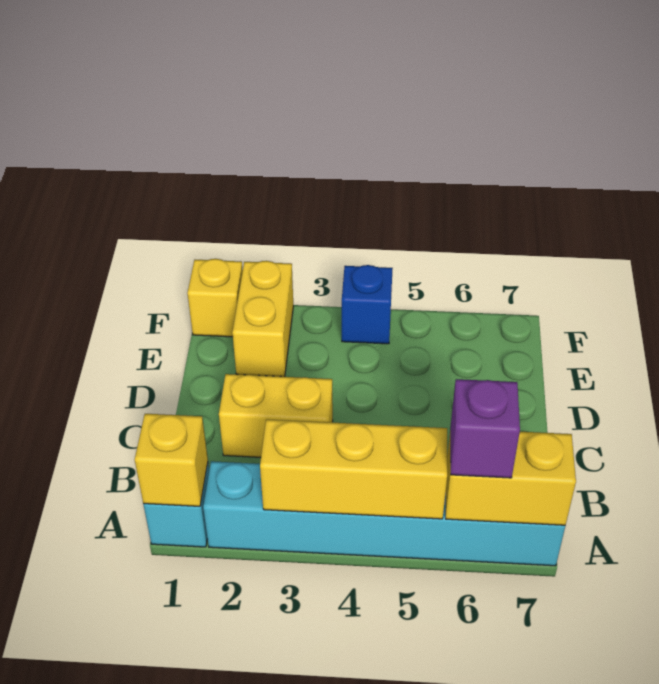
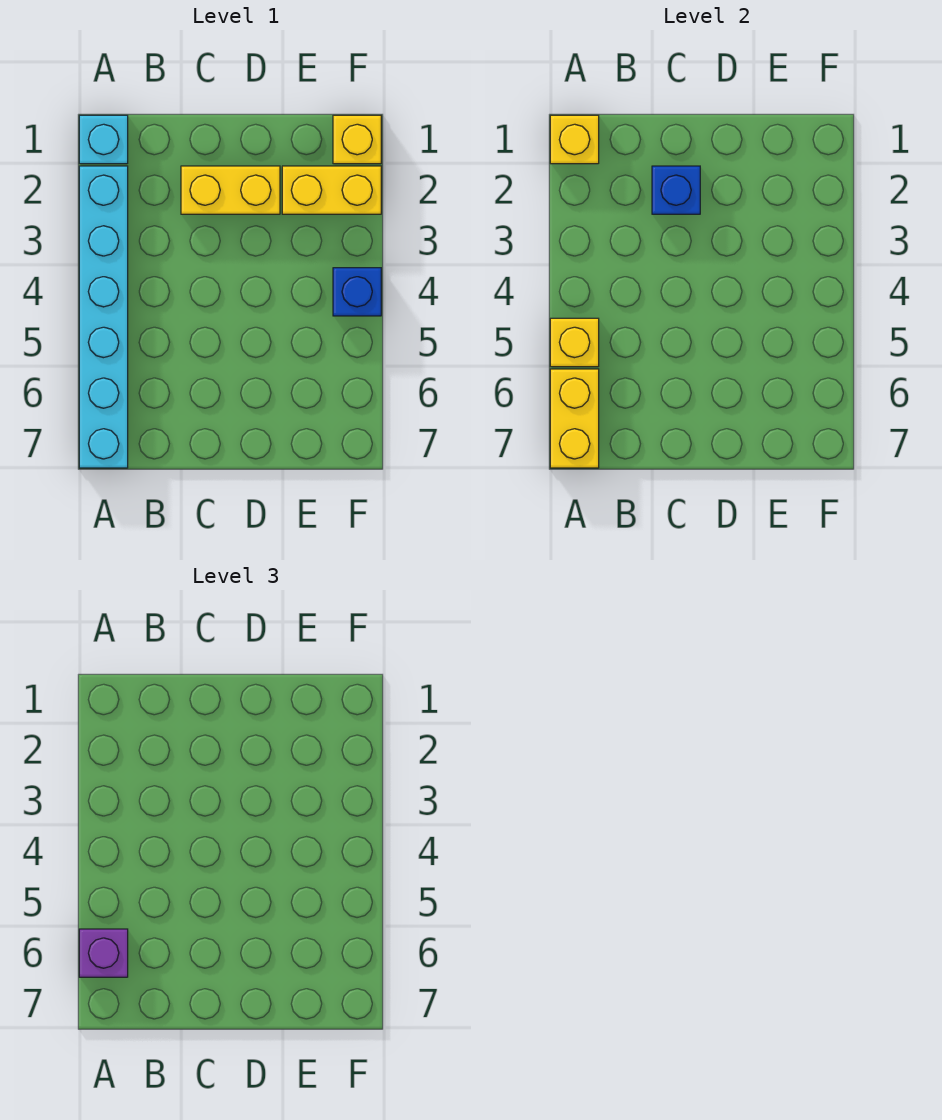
yellow brick A3:A5 level 2 -> yellow brick A5 level 2
yellow brick C2:C3 level 1 -> yellow brick C2:D2 level 1
none -> blue brick C2 level 2

